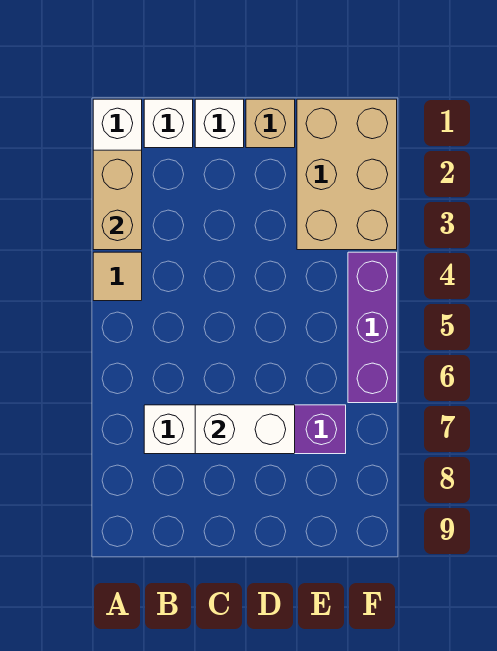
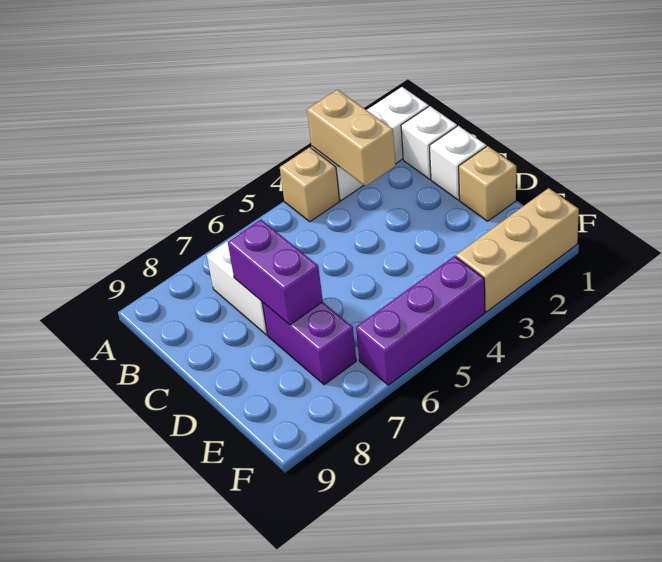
tan brick A2:A3 level 2 -> tan brick A3:B3 level 2
tan tile A4 level 1 -> tan brick A4 level 1
white brick C7:D7 level 2 -> purple brick C7:D7 level 2
tan brick E1:F3 level 1 -> tan brick F1:F3 level 1

